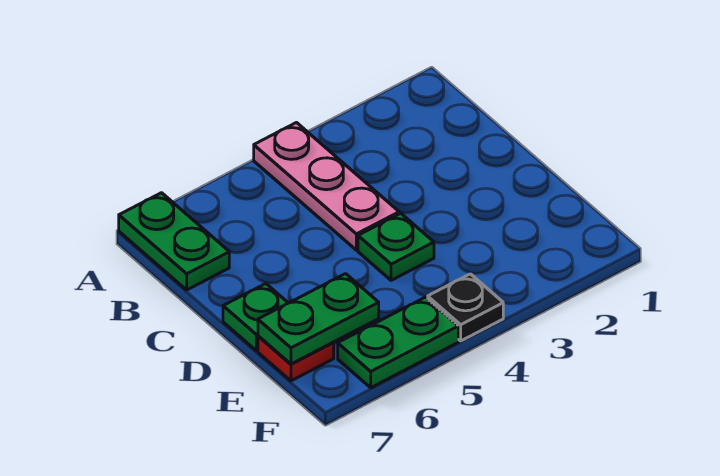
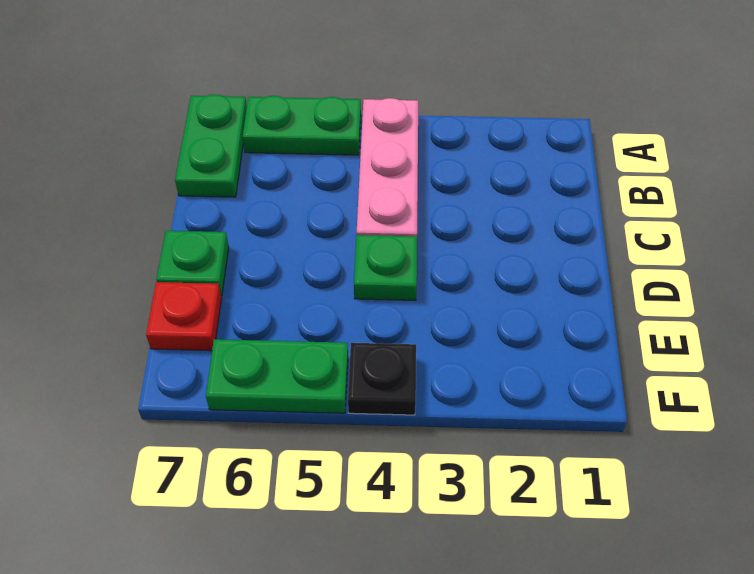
green plate E6:E7 level 2 -> green plate A5:A6 level 1

